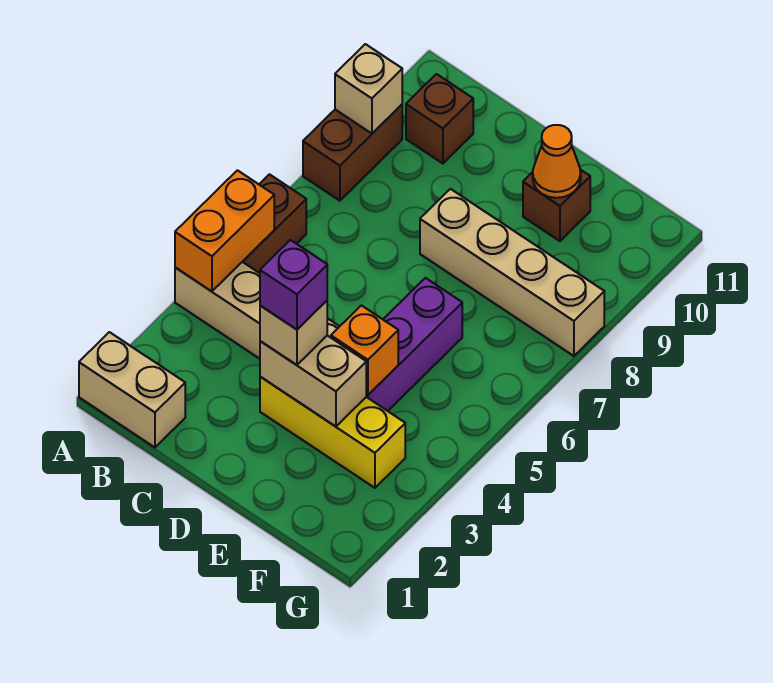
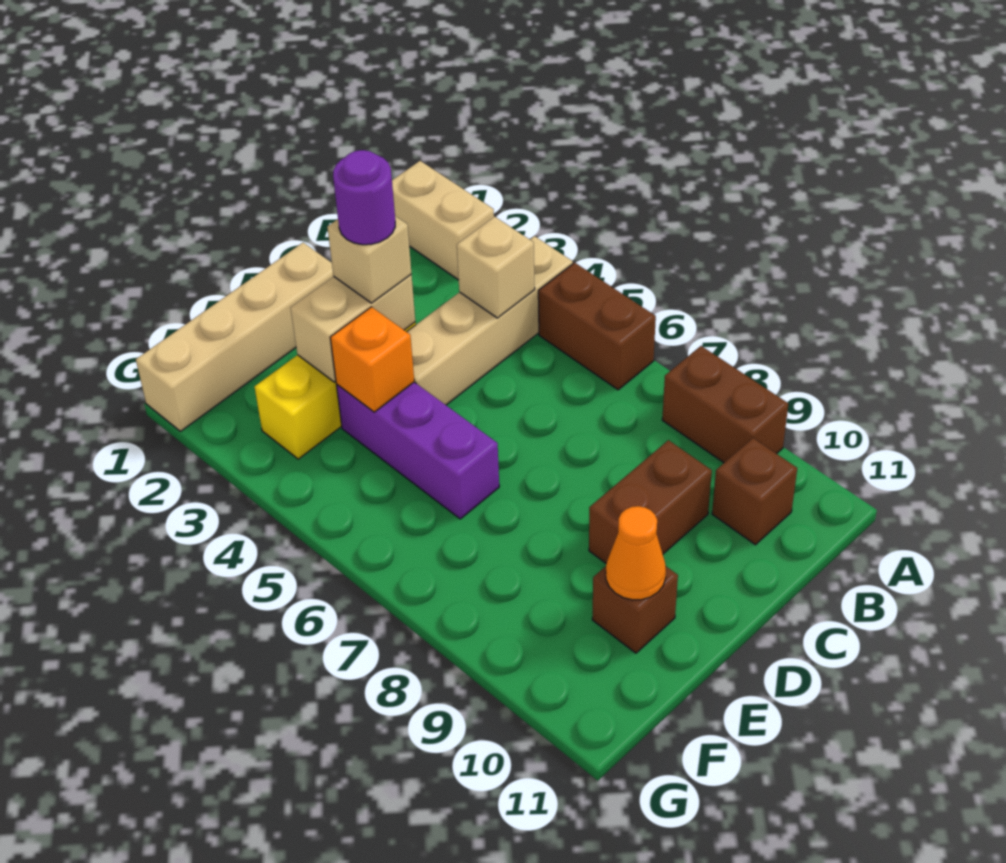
tan brick A1:B1 level 1 -> tan brick A1:A2 level 1
orange brick A4:A5 level 2 -> none
tan brick A9 level 2 -> tan brick B4 level 2
none -> brown brick C9:D9 level 1
purple brick D3 level 4 -> purple round brick D3 level 4
tan brick D8:G8 level 1 -> tan brick D1:G1 level 1

